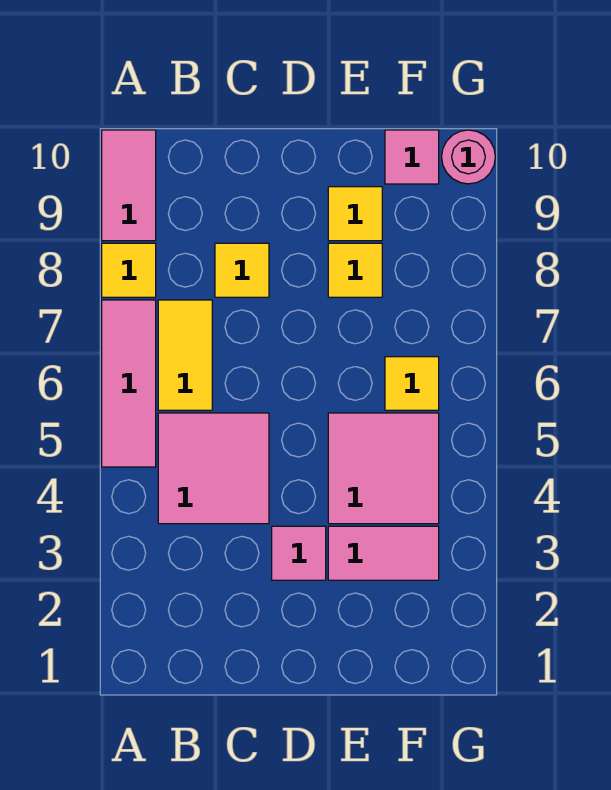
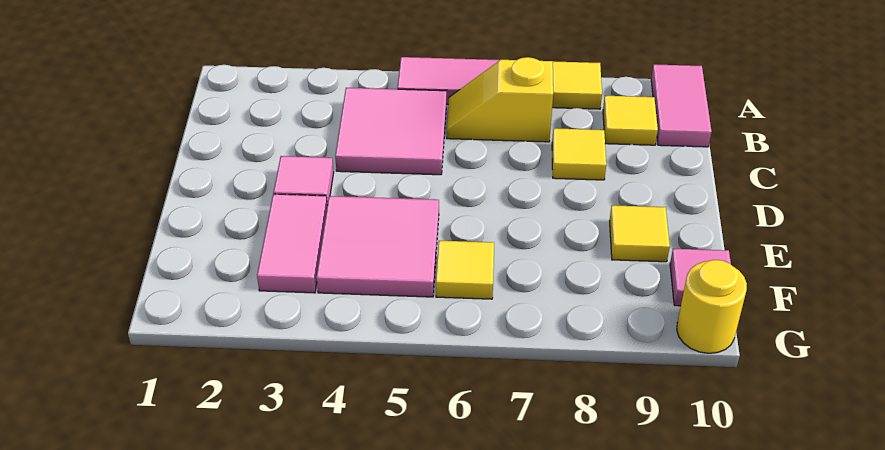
pink tile A9:A10 level 1 -> pink tile A10:B10 level 1
yellow tile B6:B7 level 1 -> yellow slope B6:B7 level 1 top 7
yellow tile E8 level 1 -> yellow tile B9 level 1
pink round brick G10 level 1 -> yellow round brick G10 level 1

